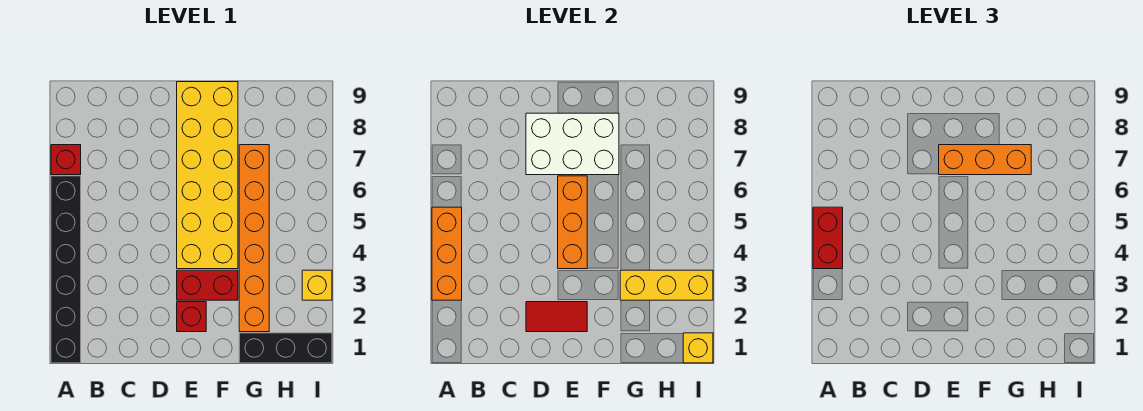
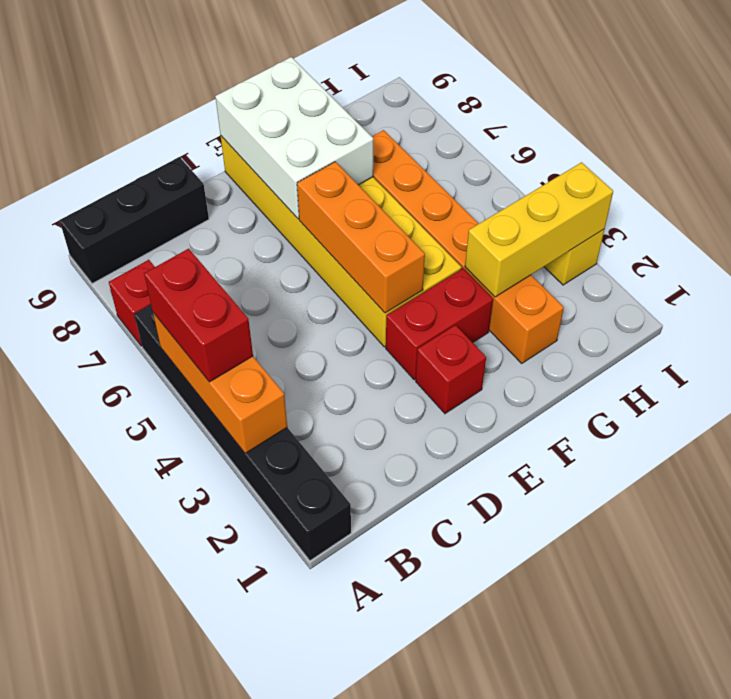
red tile D2:E2 level 2 -> none
white brick D7:F8 level 2 -> white brick E7:F9 level 2
orange brick E7:G7 level 3 -> none
black brick G1:I1 level 1 -> black brick A9:C9 level 1
yellow brick I1 level 2 -> none

